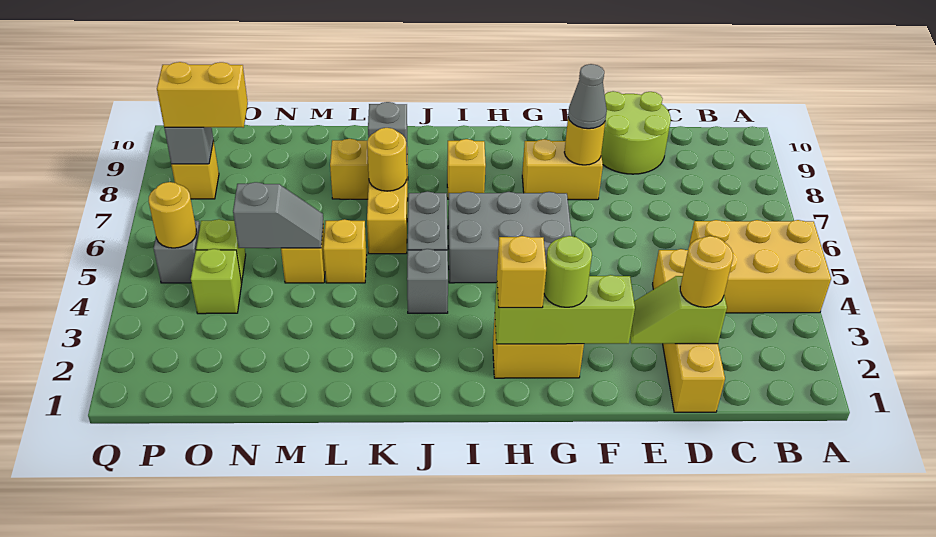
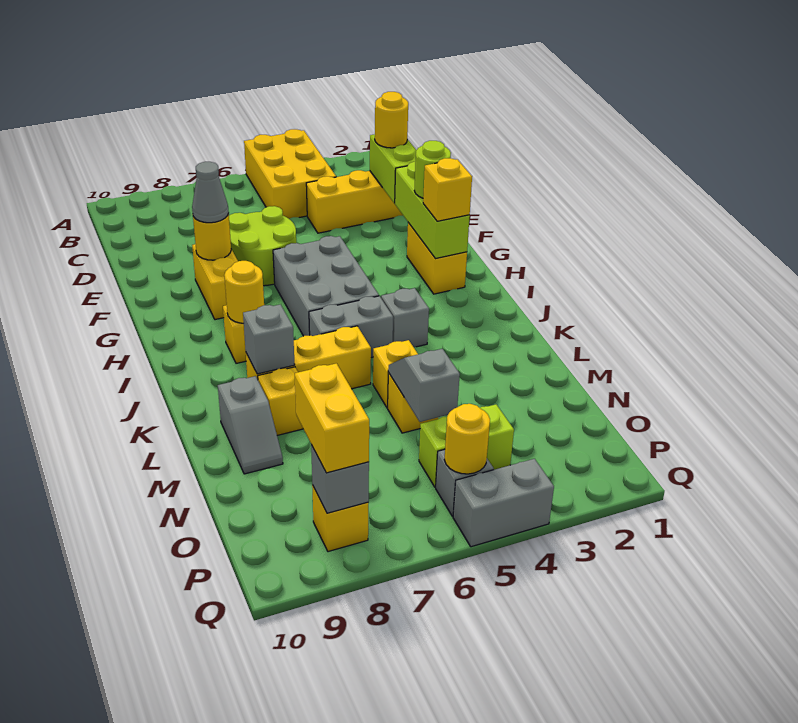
lime slope D2:E2 level 2 top D -> lime brick D2:E2 level 2
lime round brick D9:E10 level 1 -> lime round brick E6:F7 level 1
yellow round brick K7 level 2 -> yellow round brick I8 level 2
none -> grey slope L9:M9 level 1 top L
none -> grey brick Q4:Q5 level 1

